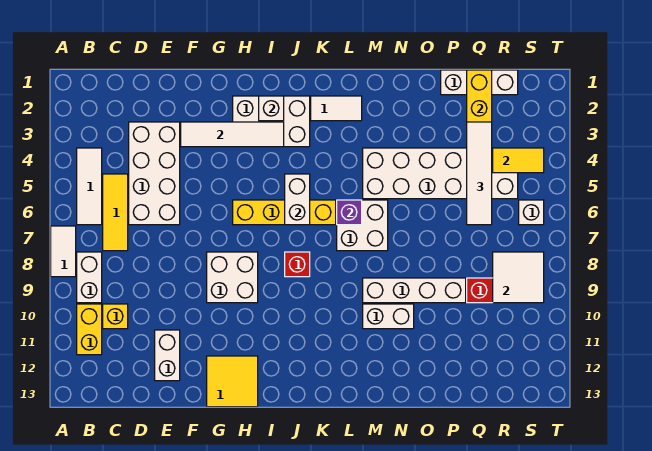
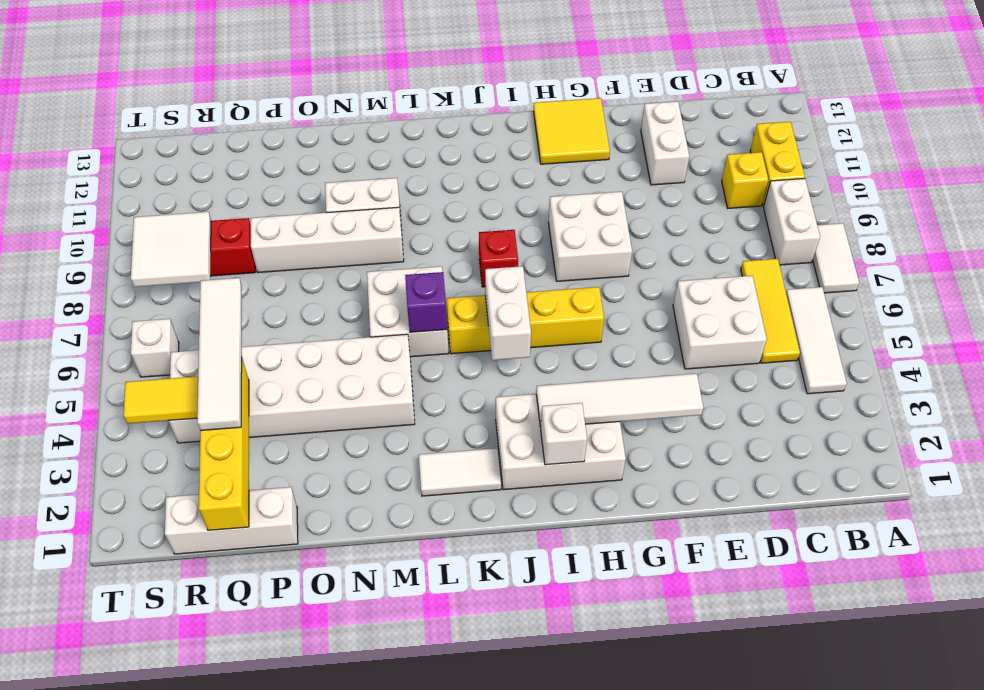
white brick D3:E6 level 1 -> white brick D5:E6 level 1

